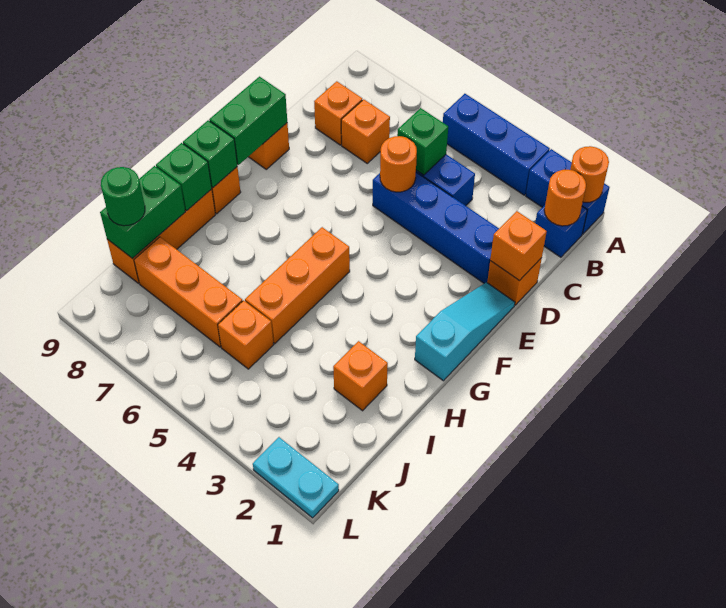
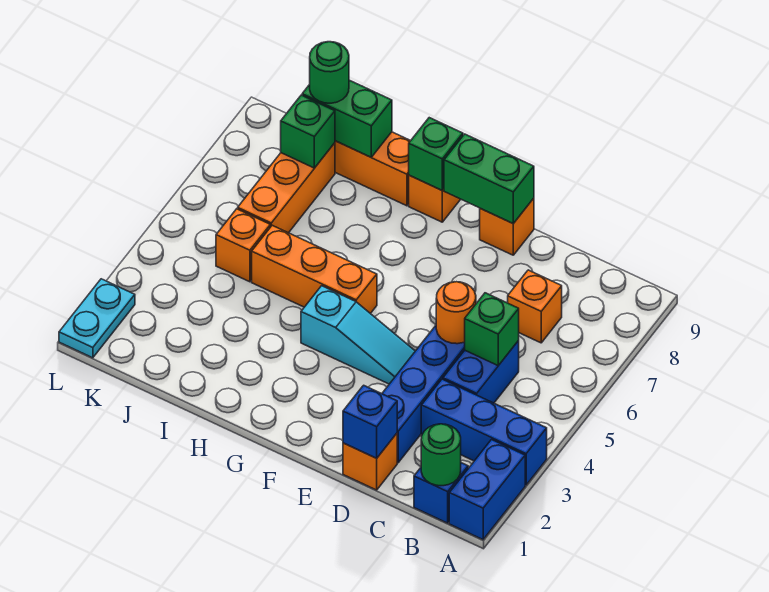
orange round brick A1 level 2 -> none
blue brick A3:A5 level 1 -> blue brick A3:C3 level 1
orange round brick B1 level 2 -> green round brick B1 level 2
orange brick C8 level 1 -> none
orange brick D1 level 2 -> blue brick D1 level 2
cyan slope E1:G1 level 1 top G -> cyan slope E4:G4 level 1 top G
green brick H9 level 2 -> green brick J8 level 2
orange brick I2 level 1 -> none

